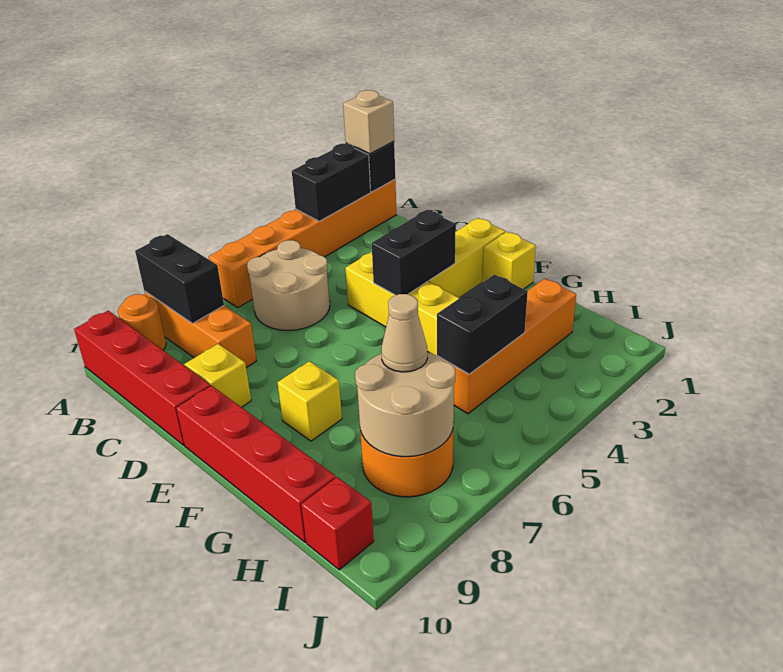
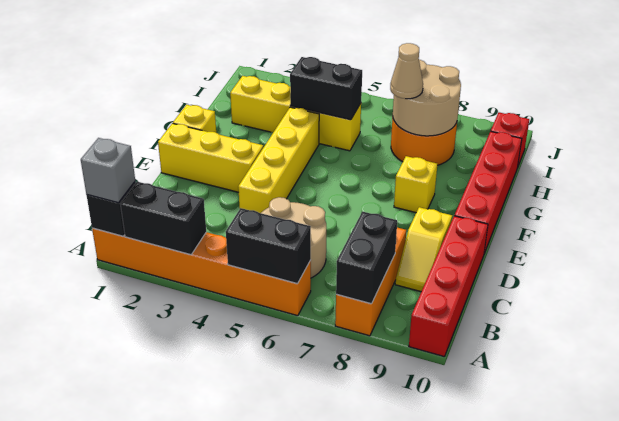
tan brick A1 level 3 -> grey brick A1 level 3
orange round brick A9 level 1 -> none
black brick E3:E4 level 2 -> black brick A5:A6 level 2
orange brick H2:H5 level 1 -> yellow brick H2:H5 level 1

